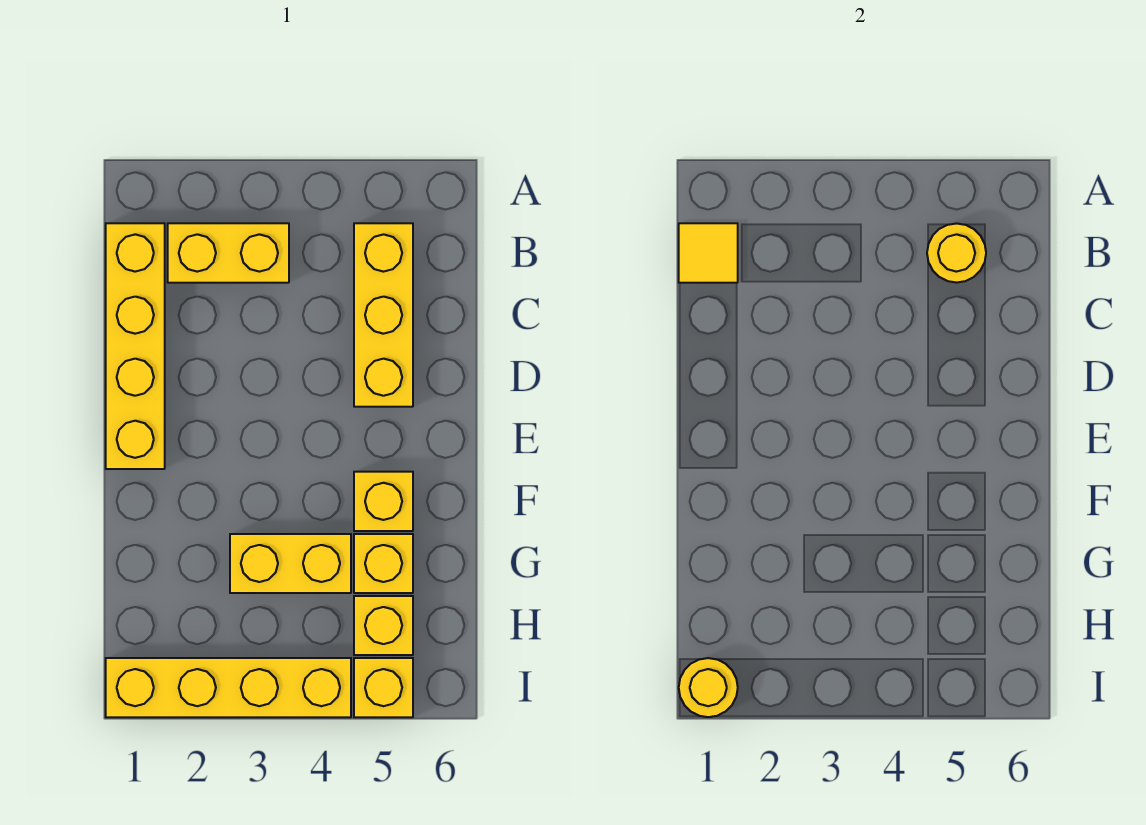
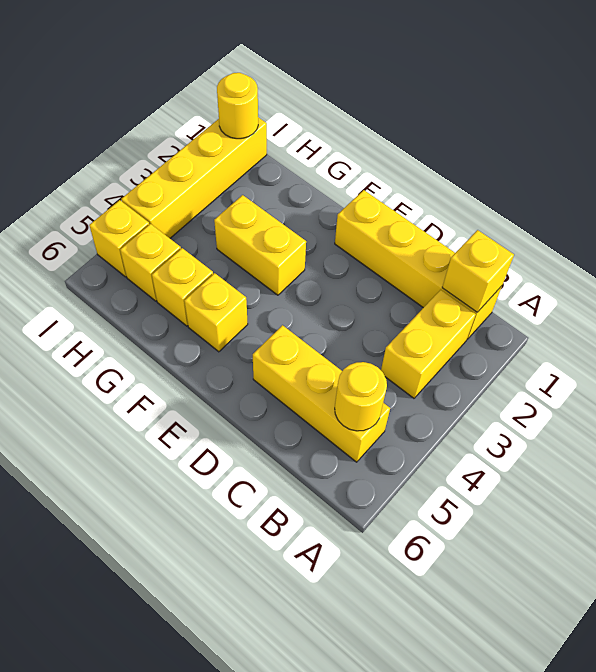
yellow tile B1 level 2 -> yellow brick B1 level 2
yellow brick G3:G4 level 1 -> yellow brick F3:G3 level 1

